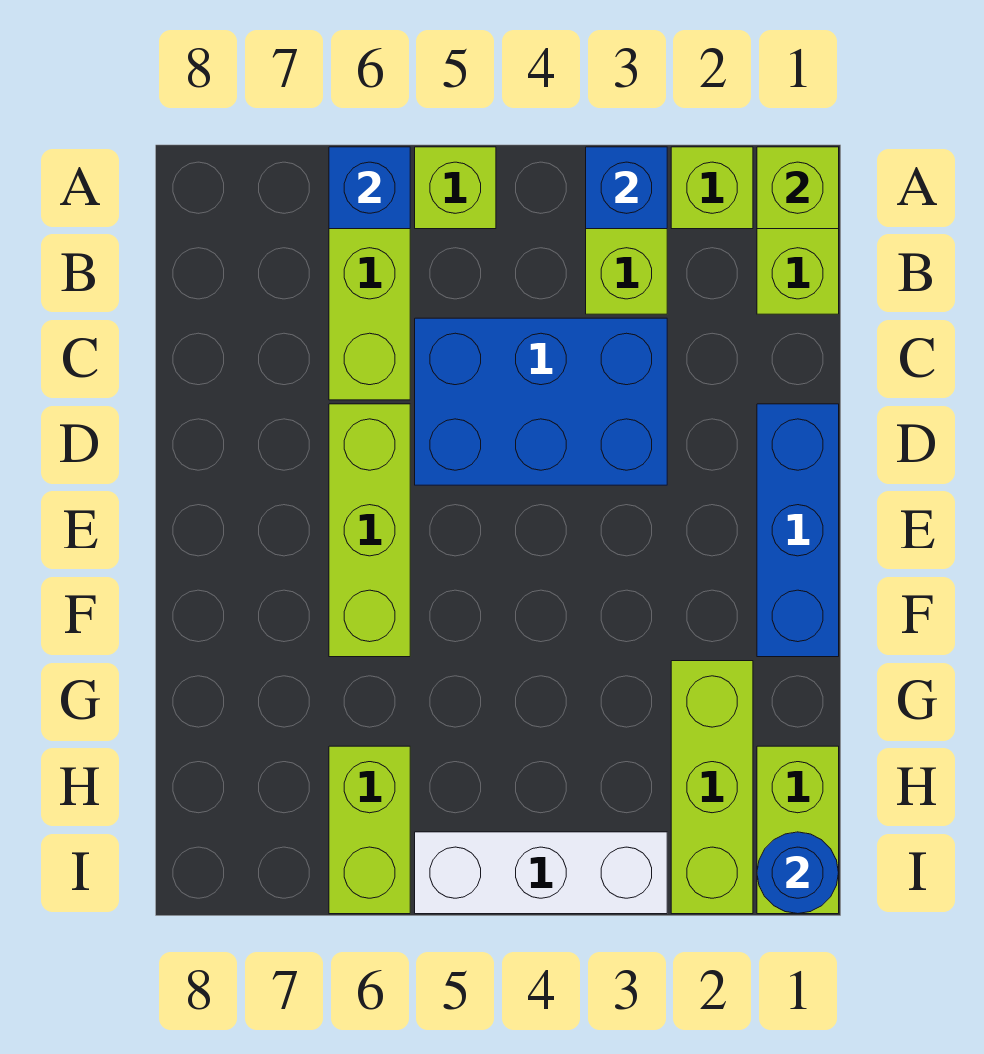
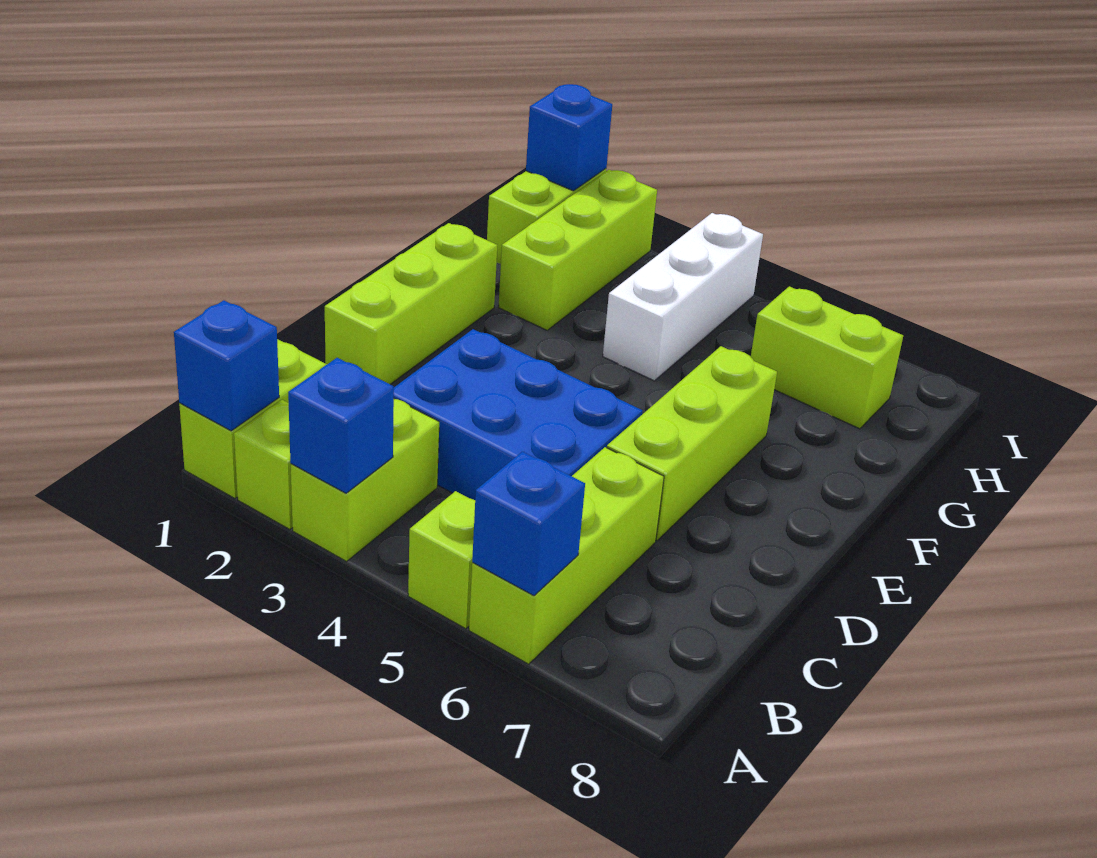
lime brick A1 level 2 -> blue brick A1 level 2
blue brick D1:F1 level 1 -> lime brick D1:F1 level 1
lime brick H6:I6 level 1 -> lime brick H6:H7 level 1
blue round brick I1 level 2 -> blue brick I1 level 2
white brick I3:I5 level 1 -> white brick G4:I4 level 1

